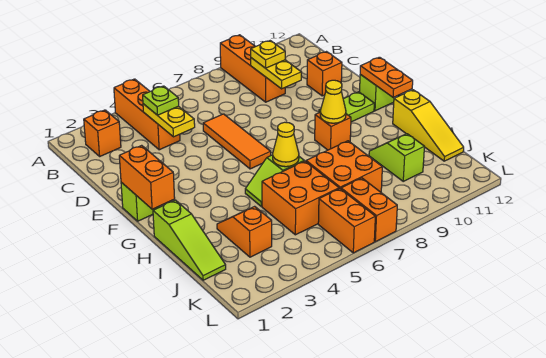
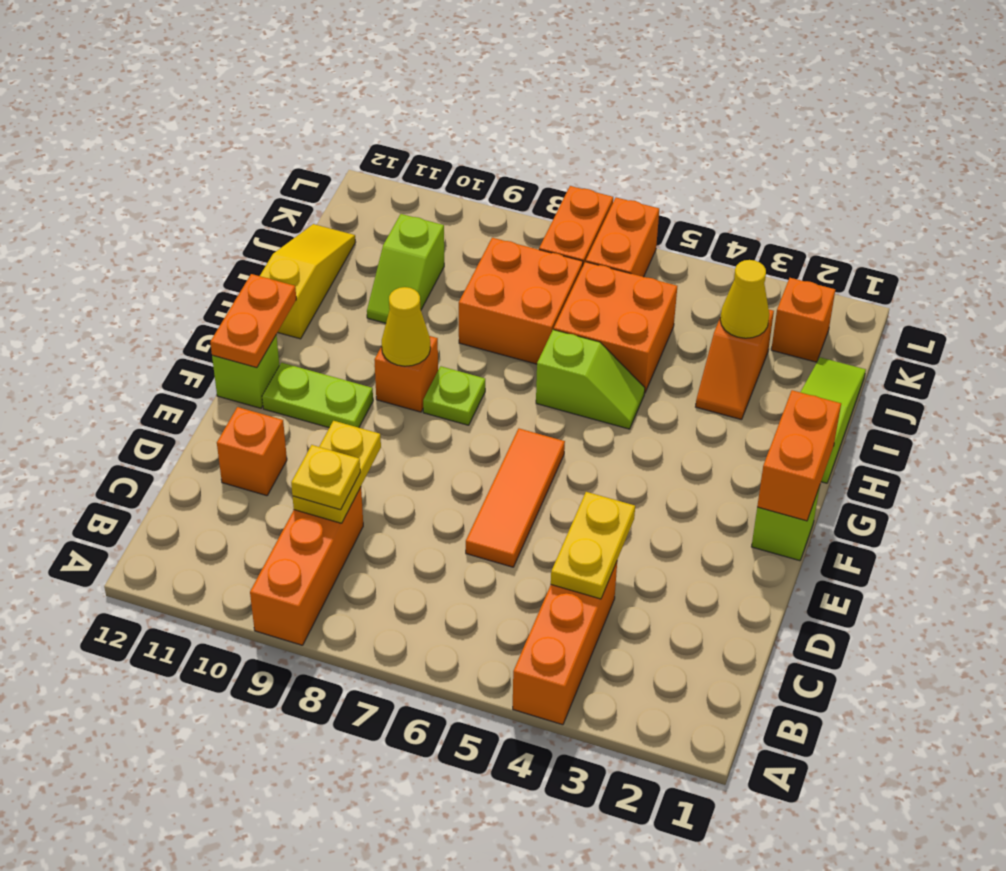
orange brick B2 level 1 -> orange brick K2 level 1
lime plate C4 level 3 -> lime plate G8 level 1
yellow cone H6 level 2 -> yellow cone J3 level 2

